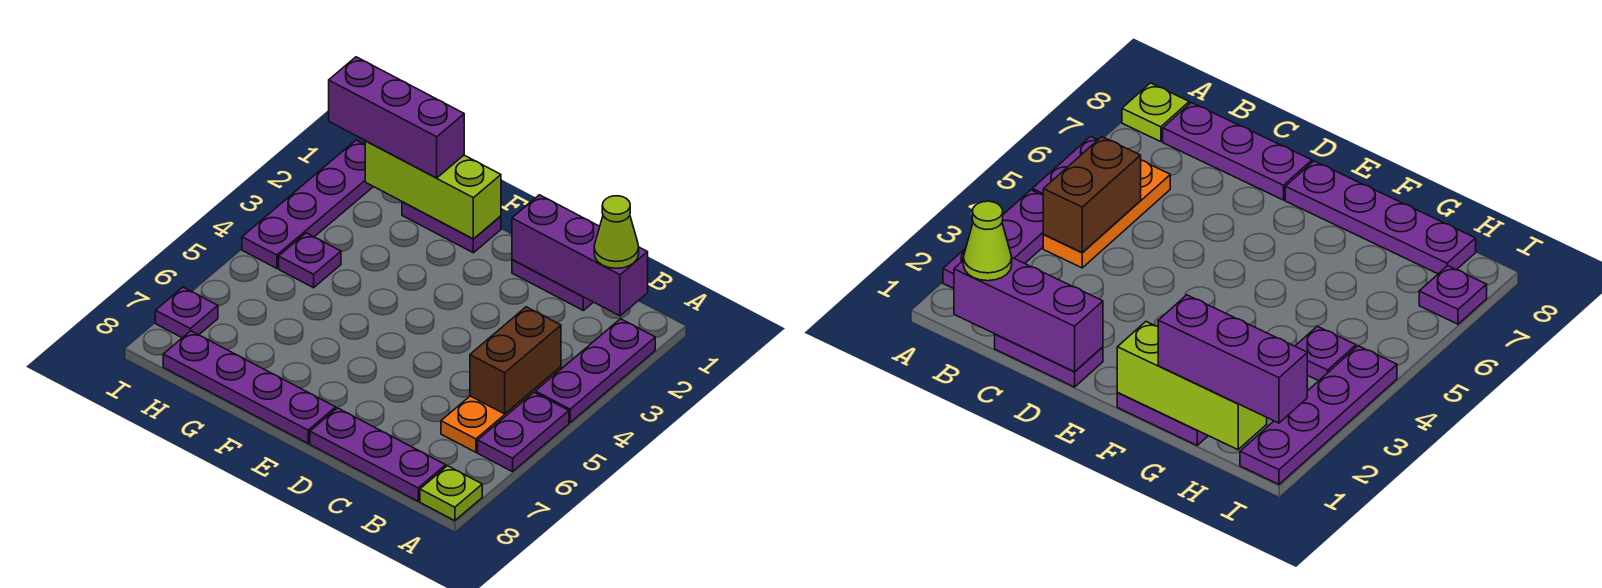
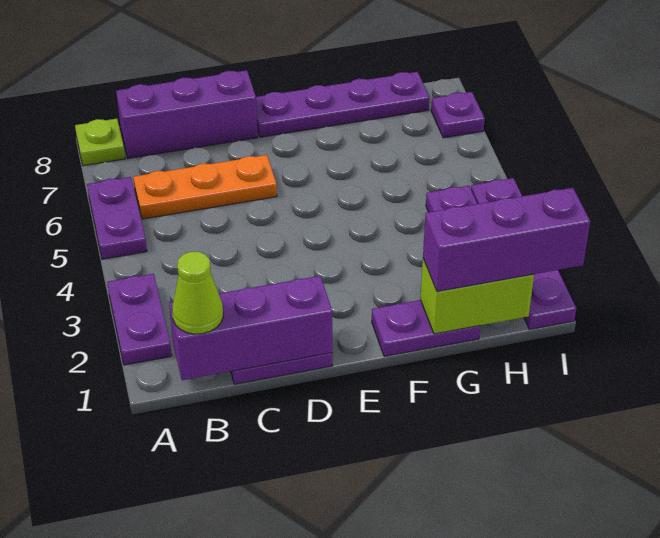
purple plate A2:A4 level 1 -> purple plate A2:A3 level 1
orange plate B4:B6 level 1 -> orange plate B6:D6 level 1
brown brick B4:B5 level 2 -> none
purple plate B8:D8 level 1 -> purple brick B8:D8 level 1
lime brick F1:H1 level 2 -> lime brick G1:H1 level 2

